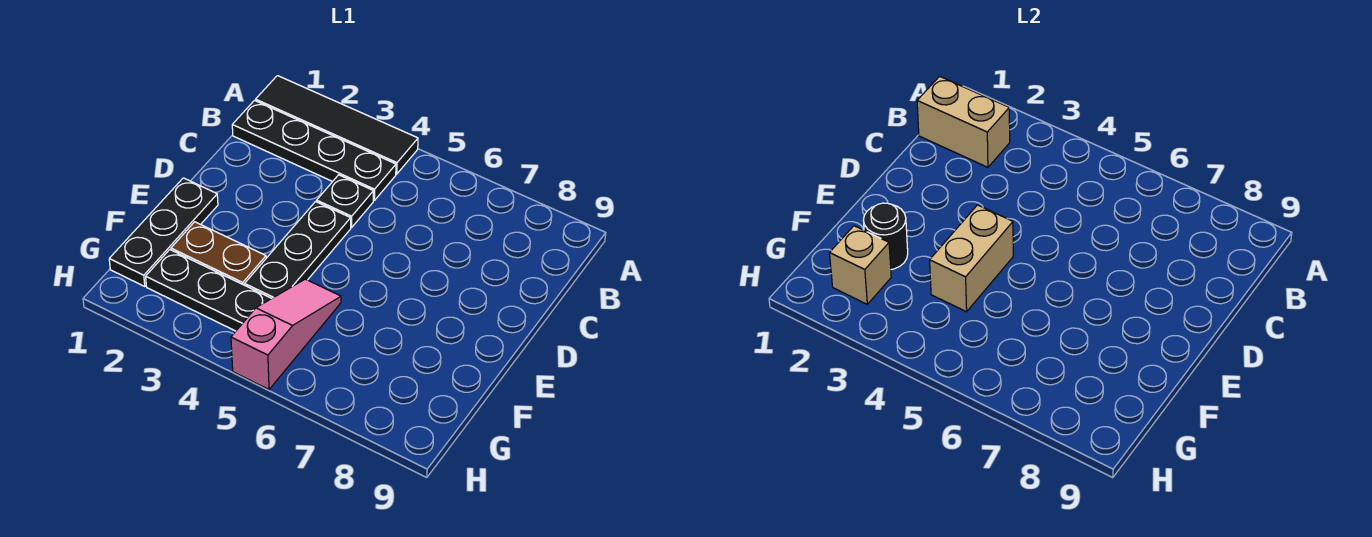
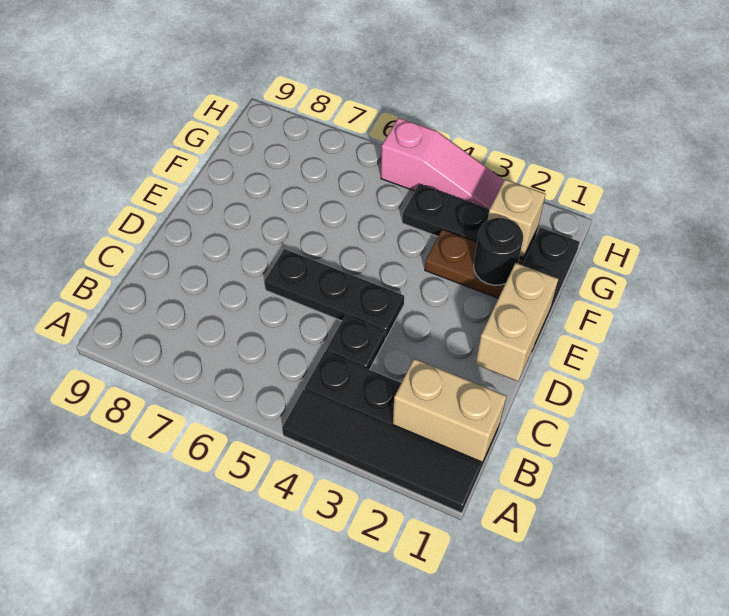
black plate D4:F4 level 1 -> black plate D4:D6 level 1
tan brick E4:F4 level 2 -> tan brick D1:E1 level 2
pink slope F5:H5 level 1 top H -> pink slope H3:H5 level 1 top 5

